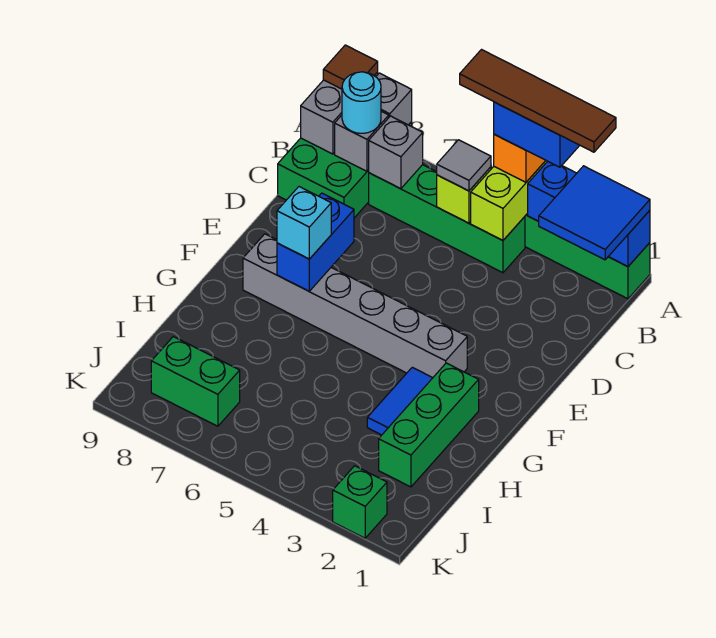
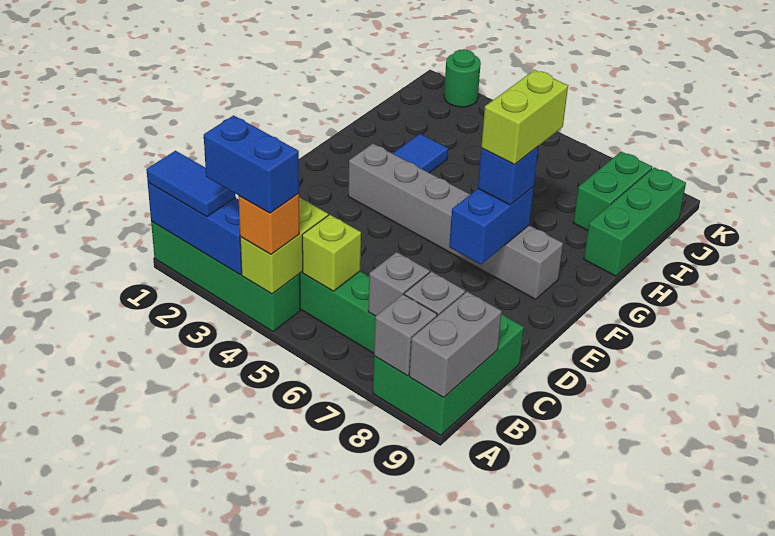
blue tile A1:B2 level 3 -> blue tile A1:A2 level 3
brown tile A2:A5 level 5 -> none
brown tile A9 level 3 -> none
grey tile B5 level 3 -> none
cyan round brick B8 level 3 -> none
cyan brick F7 level 3 -> blue brick F7 level 3
none -> lime brick F7:G7 level 4
green brick G2:I2 level 1 -> green brick H9:J9 level 1
green brick J7:J8 level 1 -> green brick I8:J8 level 1
green brick K2 level 1 -> green round brick K2 level 1

